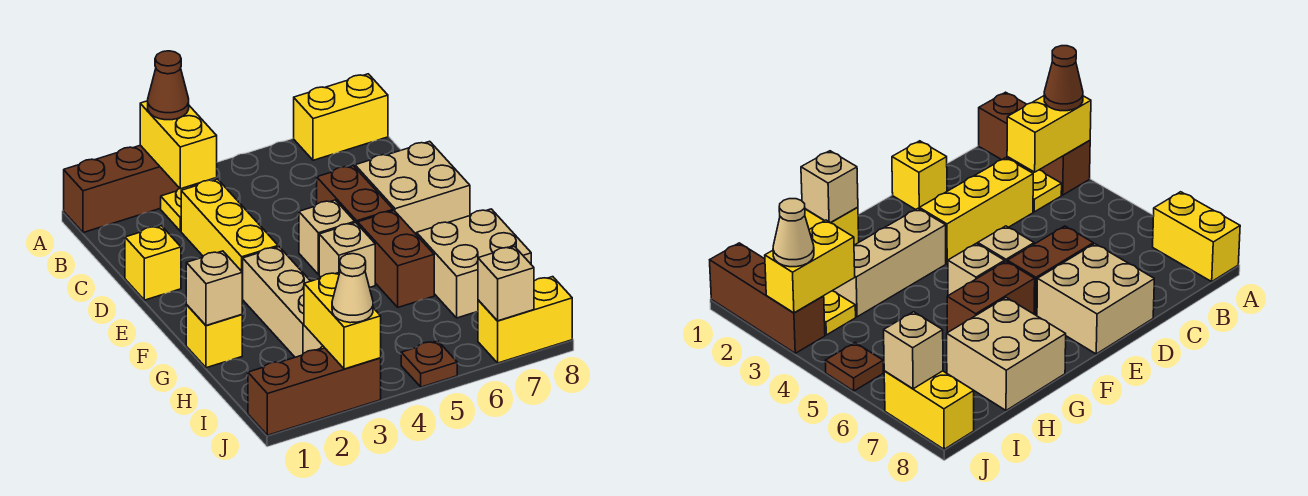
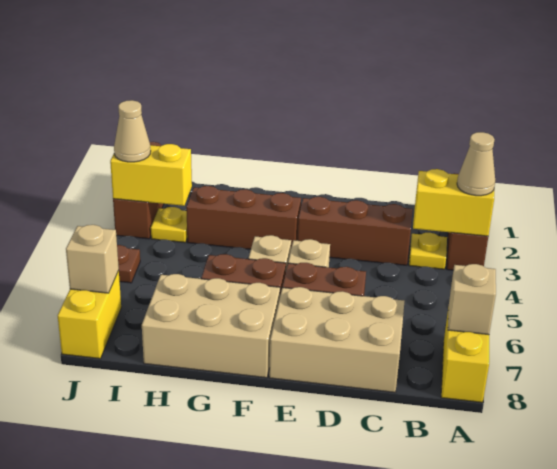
brown cone A3 level 3 -> tan cone A3 level 3
yellow brick C3:E3 level 1 -> brown brick C3:E3 level 1
yellow brick D1 level 1 -> none
tan brick D7:E8 level 1 -> tan brick C7:E8 level 1
tan brick F3:H3 level 1 -> brown brick F3:H3 level 1
yellow brick G1 level 1 -> none
tan brick G1 level 2 -> tan brick A7 level 2
tan brick G7:H8 level 1 -> tan brick F7:H8 level 1

